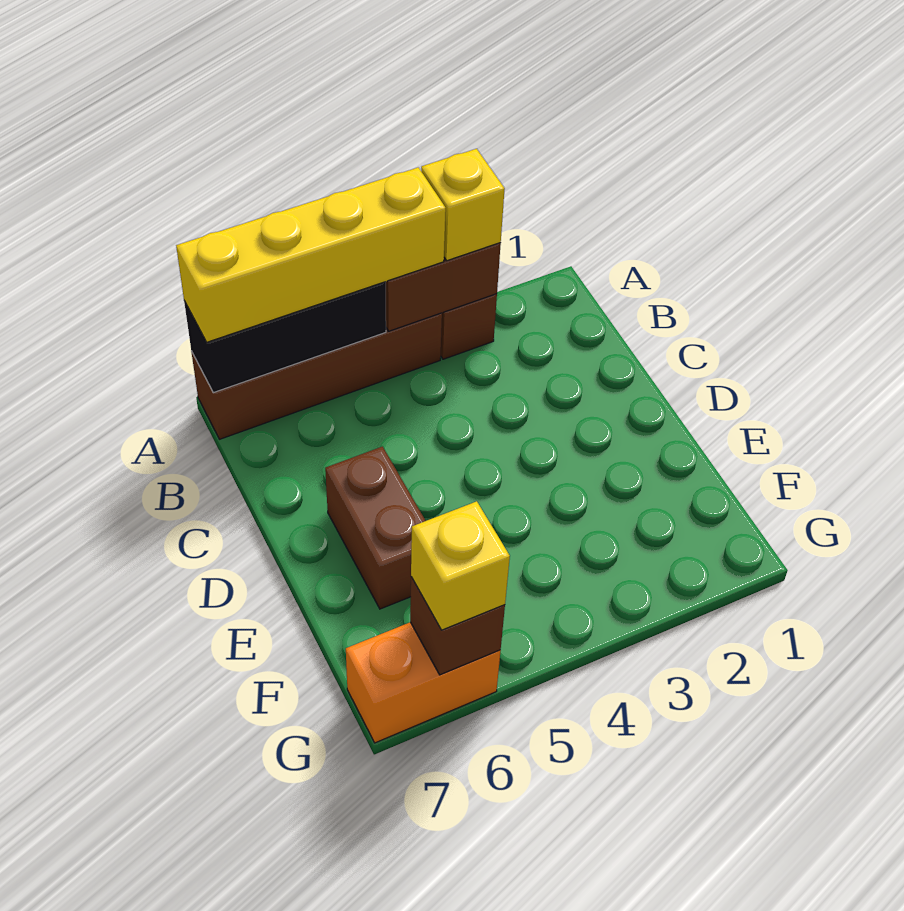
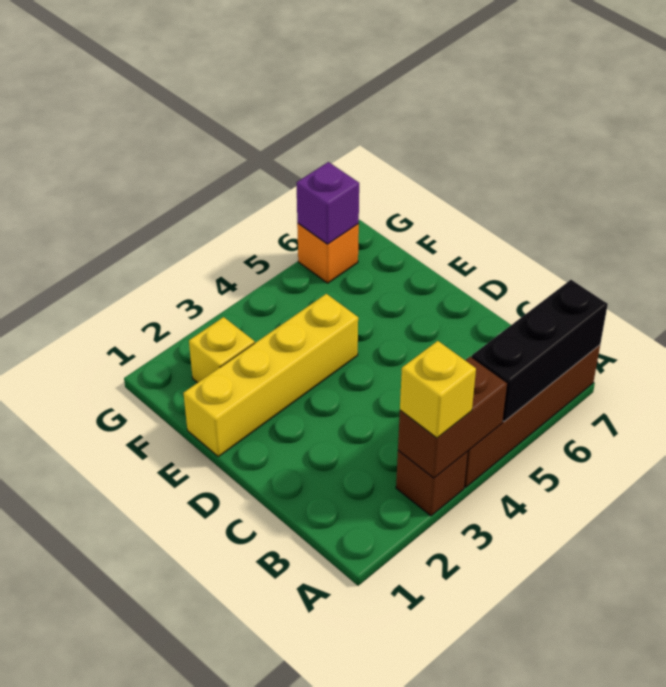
yellow brick A4:A7 level 3 -> yellow brick E1:E4 level 1
brown brick D6:E6 level 1 -> none
orange brick G6:G7 level 1 -> orange brick G6 level 1
brown brick G6 level 2 -> purple brick G6 level 2
yellow brick G6 level 3 -> yellow brick F2 level 1

